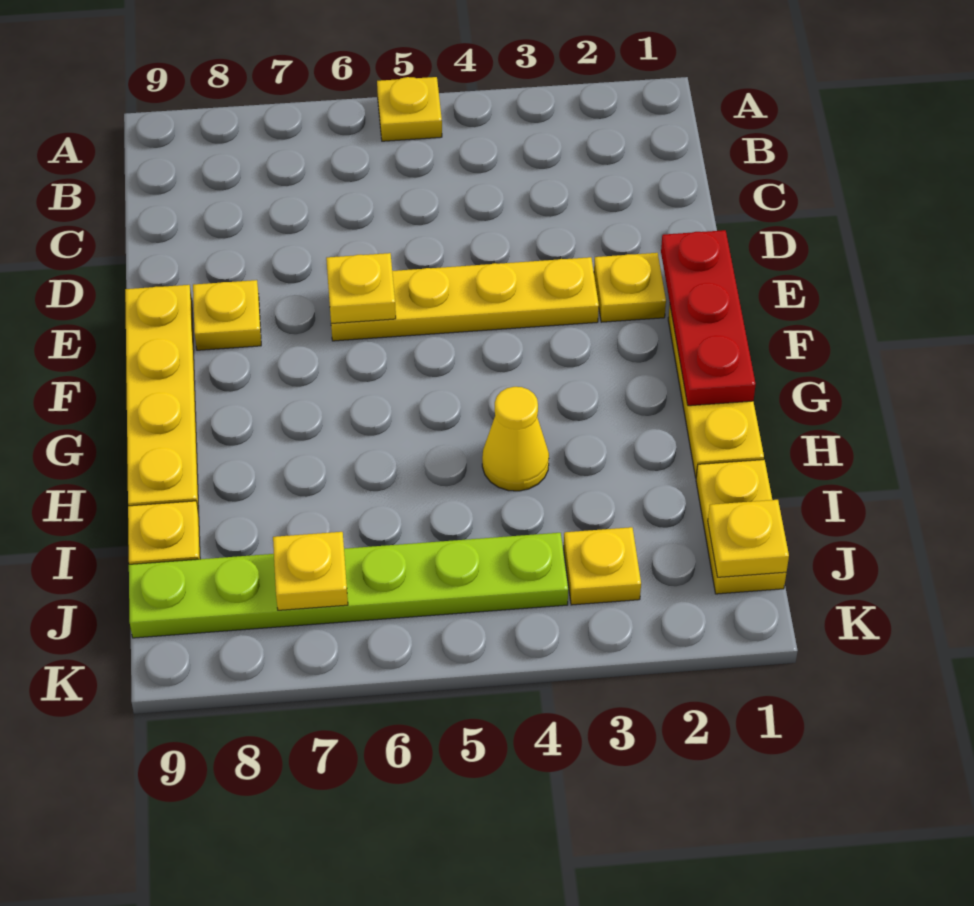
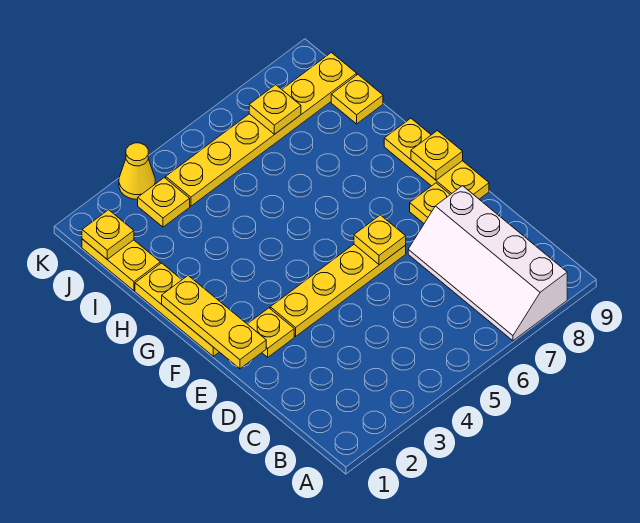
yellow plate A5 level 1 -> yellow plate F9 level 2
none -> white slope A7:D8 level 1 top 8
red plate E1:G1 level 2 -> yellow plate E1:G1 level 2
yellow plate E9:H9 level 1 -> yellow plate E9:G9 level 1
yellow cone H4 level 1 -> yellow cone K3 level 1
lime plate J4:J9 level 1 -> yellow plate J4:J9 level 1

